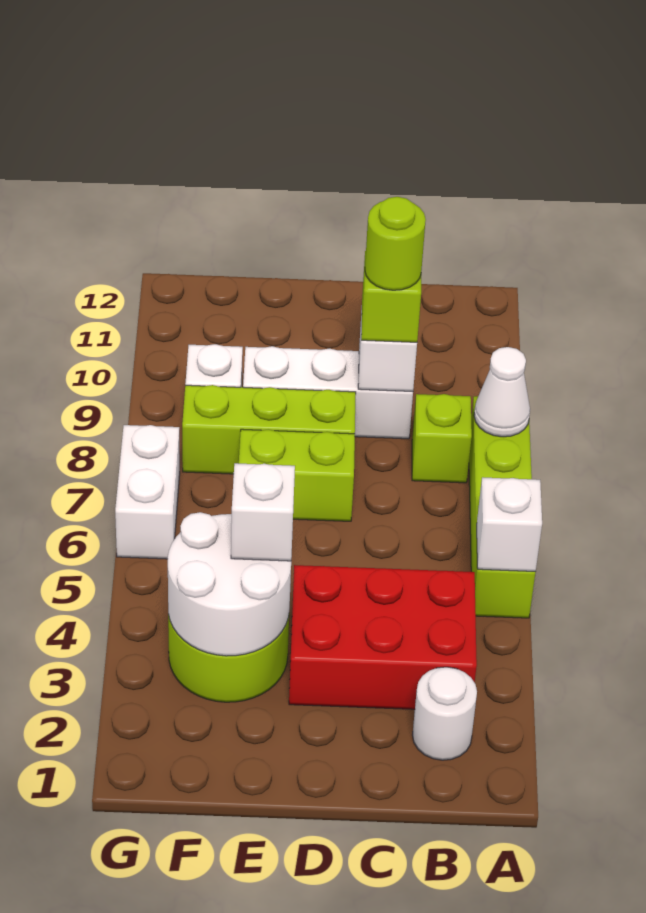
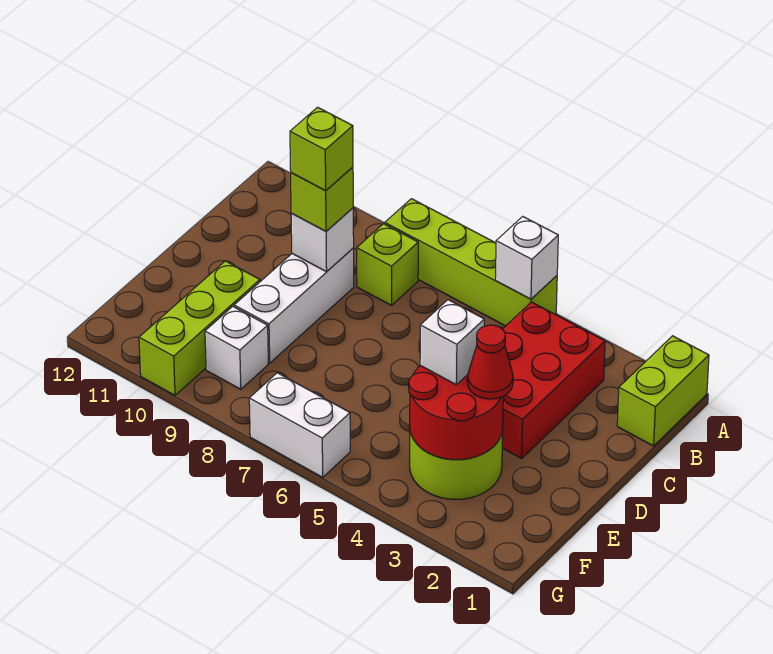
white cone A8 level 2 -> none
white round brick B2 level 1 -> none
lime round brick C9 level 4 -> lime brick C9 level 4
lime brick D7:E7 level 1 -> lime brick A1:B1 level 1
lime brick D8:F8 level 1 -> lime brick E10:G10 level 1
white round brick E3:F4 level 2 -> red round brick E3:F4 level 2
none -> red cone E3 level 3

